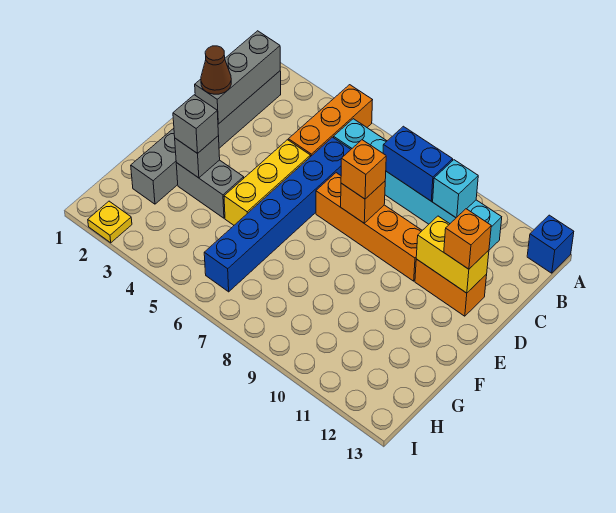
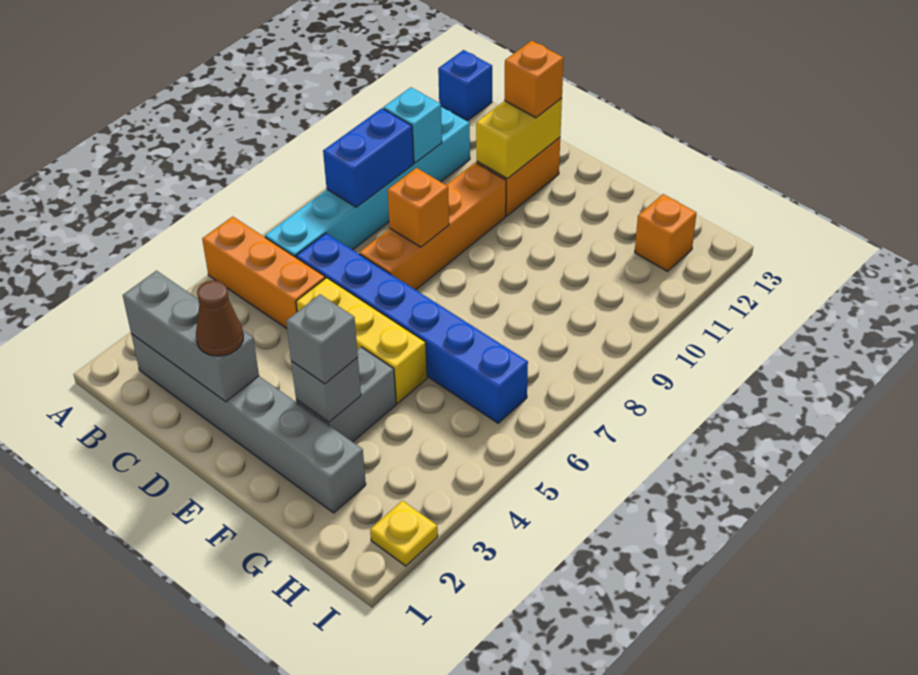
orange brick D8 level 3 -> orange brick H12 level 1

